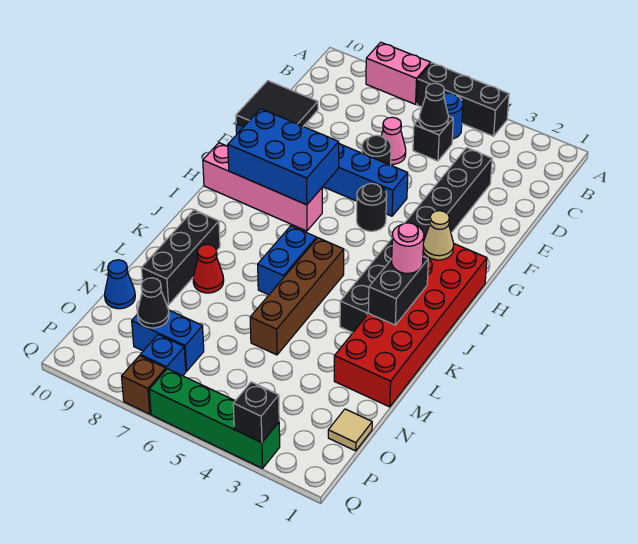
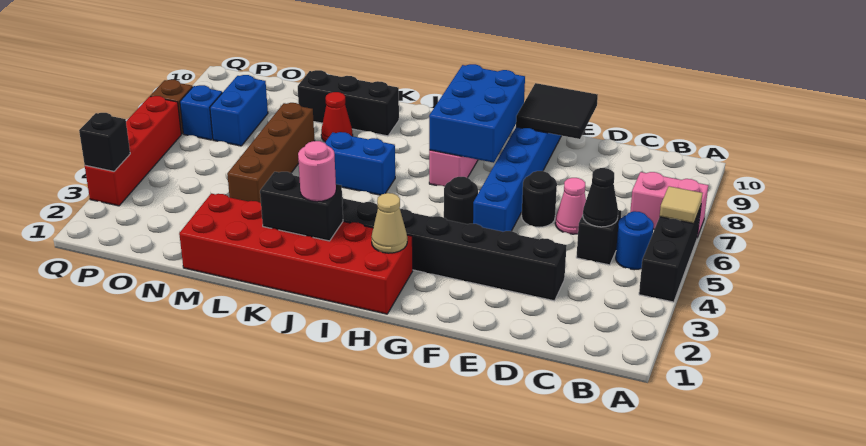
pink brick A7:A8 level 1 -> pink brick A7:B7 level 1
brown brick J5:M5 level 1 -> brown brick M4:M7 level 1
blue cone N10 level 1 -> none
tan tile O1 level 1 -> tan tile A6 level 2
black cone O8 level 2 -> none
green brick Q3:Q6 level 1 -> red brick Q3:Q6 level 1

